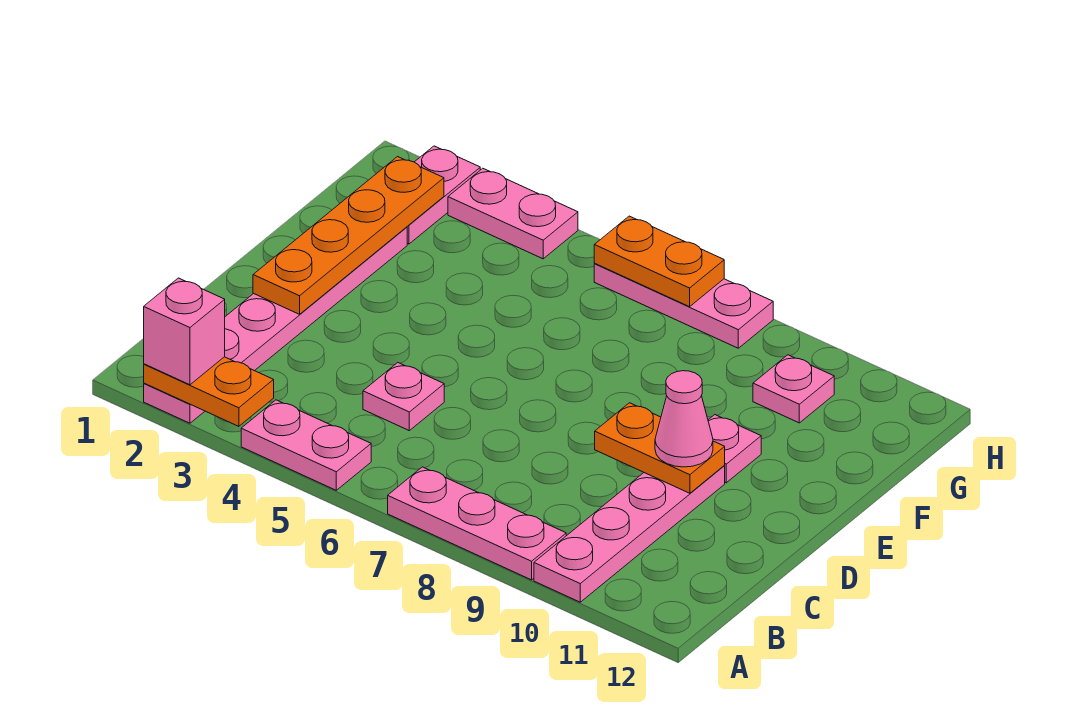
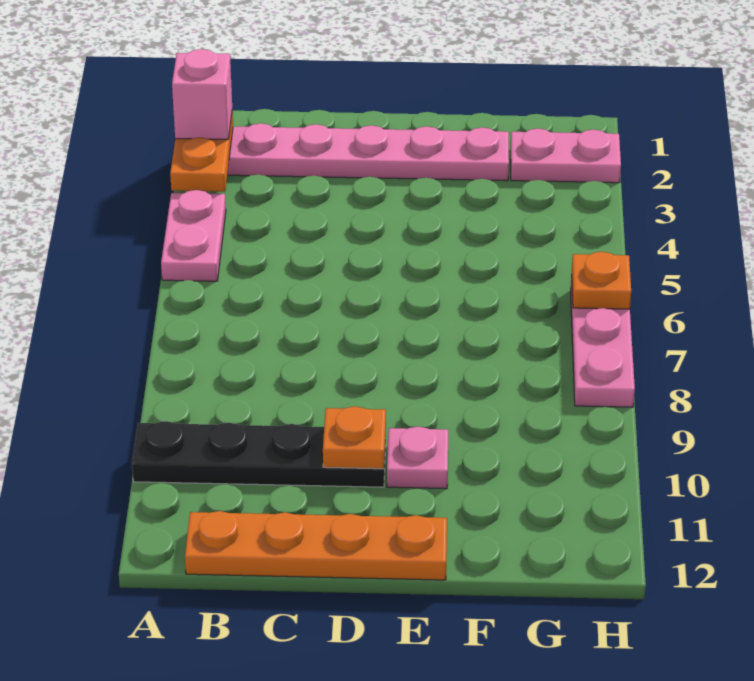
pink plate A7:A9 level 1 -> none
pink plate A10:D10 level 1 -> black plate A10:D10 level 1
pink plate C5 level 1 -> none
orange plate D2:G2 level 2 -> orange plate B12:E12 level 1
orange plate D9:D10 level 2 -> orange plate D10 level 2
pink cone D10 level 3 -> none
pink plate G10 level 1 -> none
pink plate H3:H4 level 1 -> none
orange plate H6:H7 level 2 -> orange plate H6 level 2

